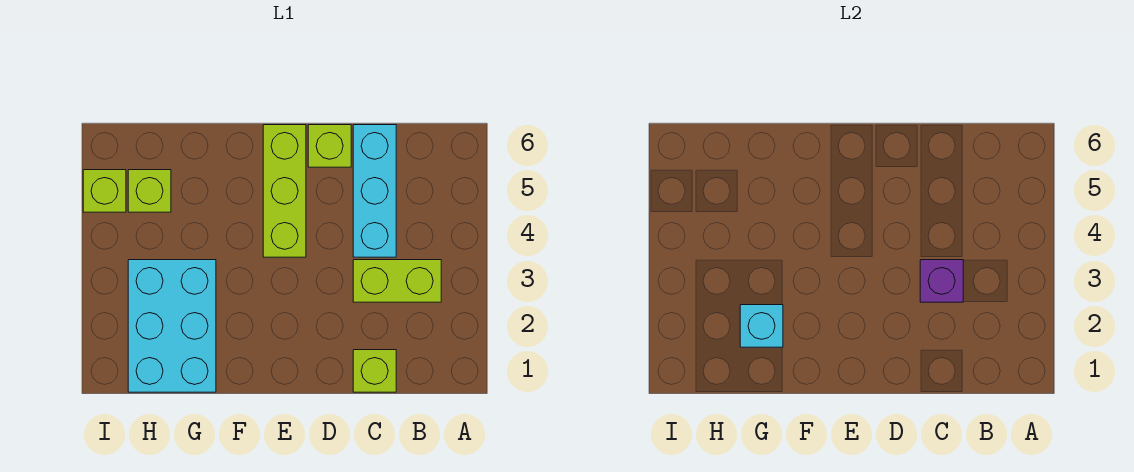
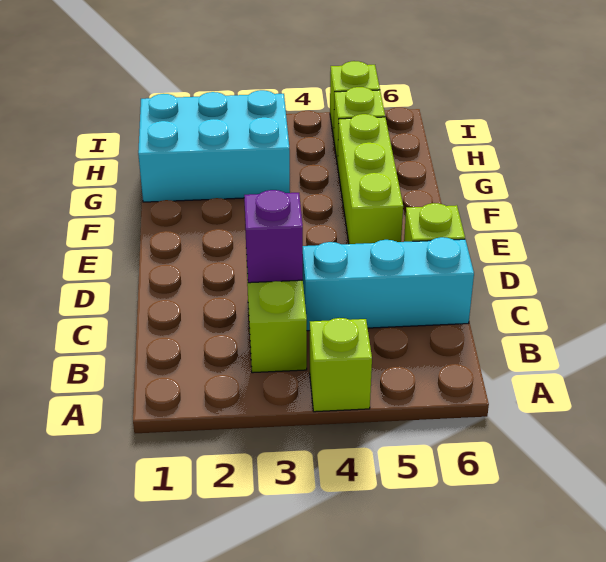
lime brick C1 level 1 -> lime brick A4 level 1
lime brick E4:E6 level 1 -> lime brick E5:G5 level 1
cyan brick G2 level 2 -> none

